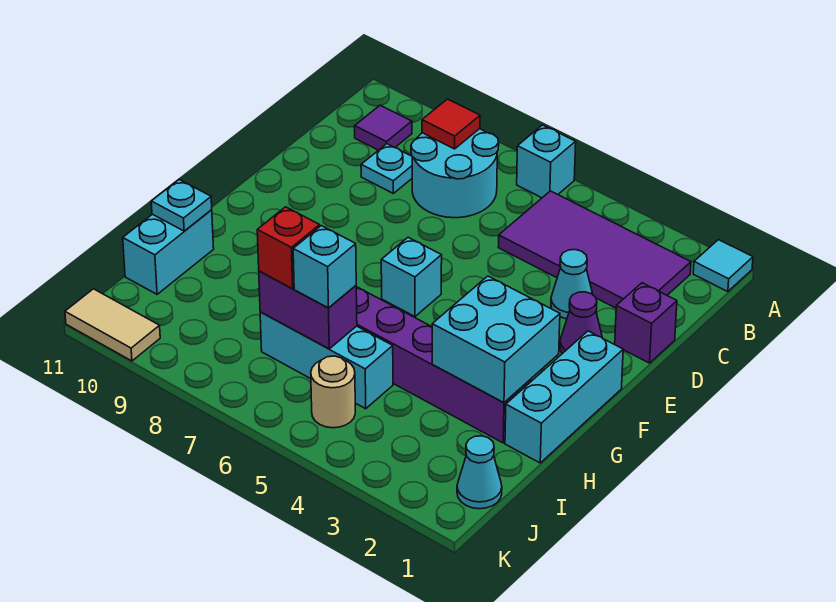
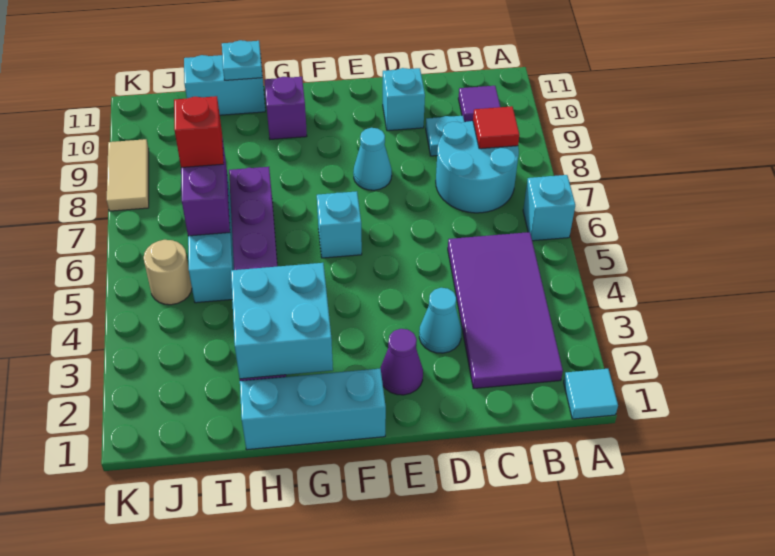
purple brick D1 level 1 -> purple brick G10 level 1
cyan brick I6 level 3 -> cyan brick D10 level 1
cyan cone J1 level 1 -> cyan cone E8 level 1
tan tile K10:K11 level 1 -> tan tile K8:K9 level 1

